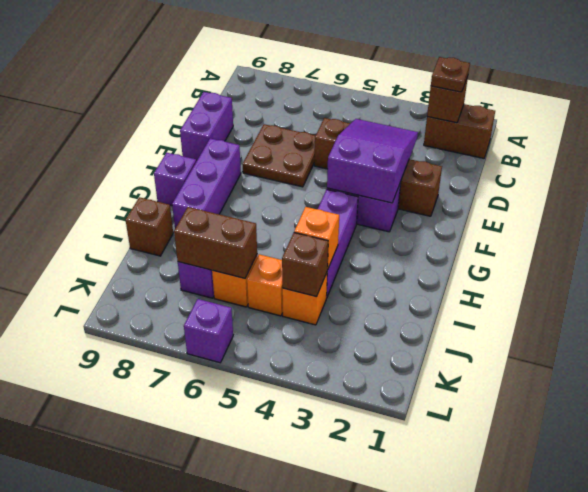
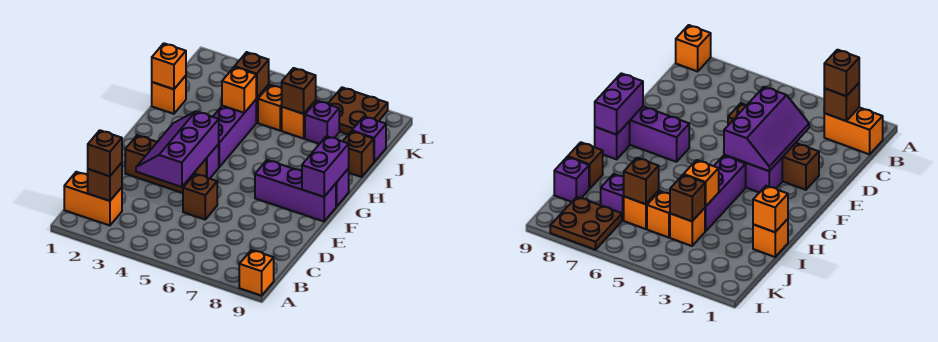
none -> orange brick A9 level 1
brown brick B1:B2 level 1 -> orange brick B1:B2 level 1
brown plate B2 level 3 -> brown brick B2 level 3
purple slope D3:F4 level 2 top F -> purple slope D3:F4 level 2 top 4
brown plate D6:E7 level 1 -> brown plate K7:L8 level 1
purple brick D9:E9 level 1 -> purple brick F9:G9 level 2
purple brick F8:H8 level 1 -> purple brick F7:F9 level 1
none -> orange brick I1 level 1
none -> orange brick I1 level 2
brown brick J6:J7 level 2 -> brown brick J6 level 2
purple brick L6 level 1 -> purple brick J9 level 1

